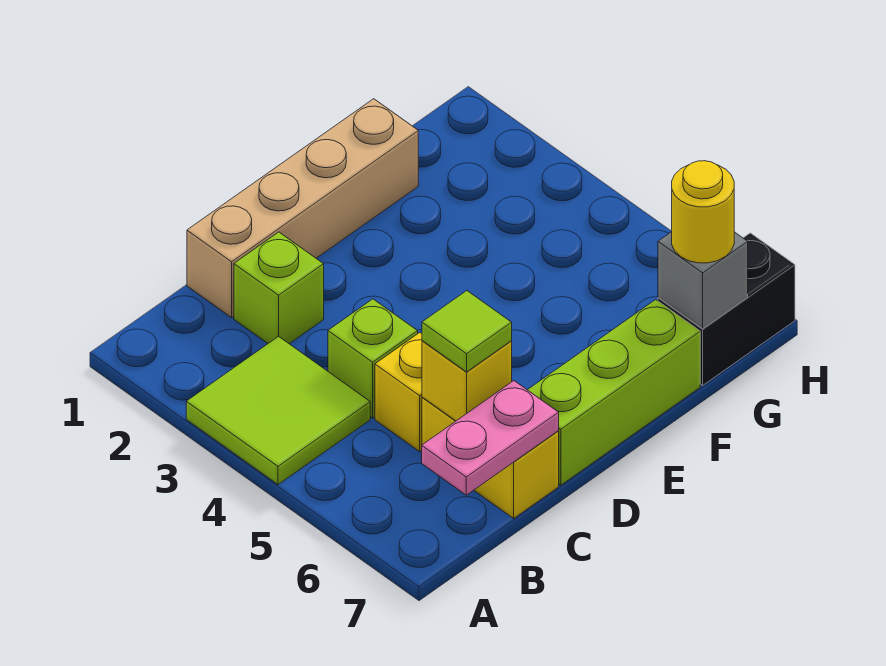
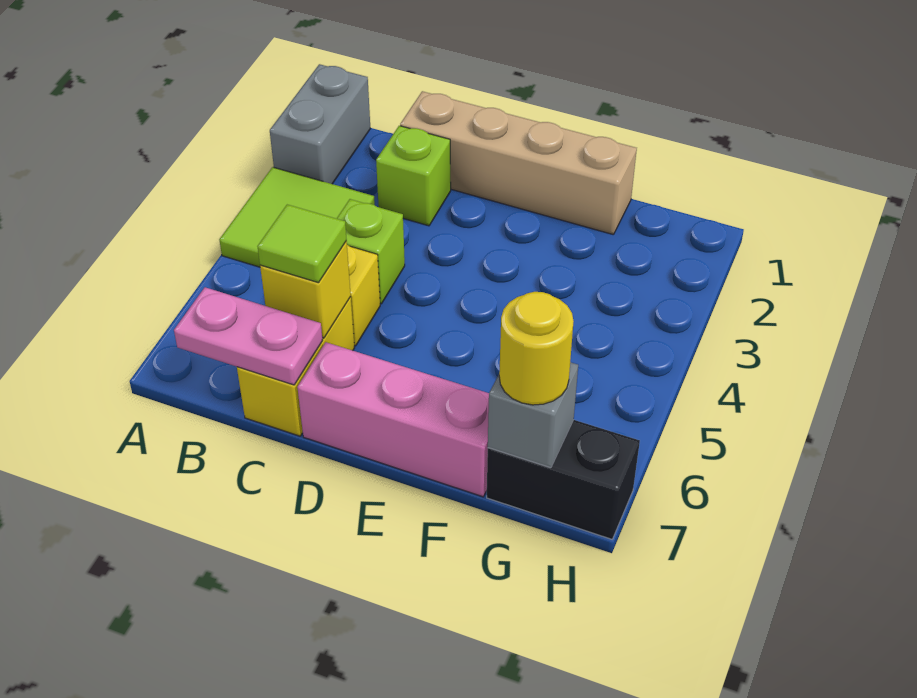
none -> grey brick A1:A2 level 1
lime brick D7:F7 level 1 -> pink brick D7:F7 level 1

